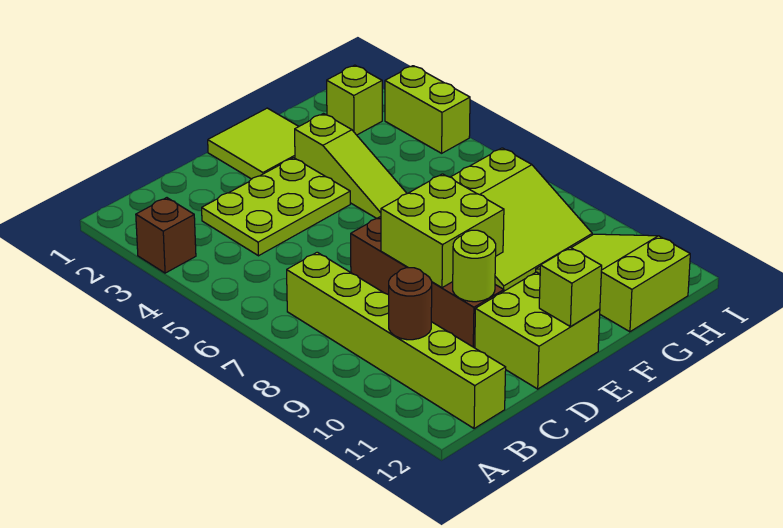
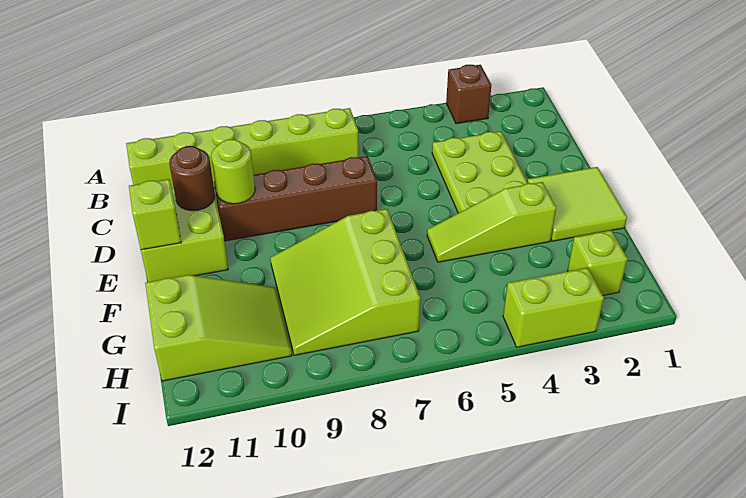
brown round brick B10 level 2 -> brown round brick D11 level 2
lime brick D8:E9 level 2 -> none

